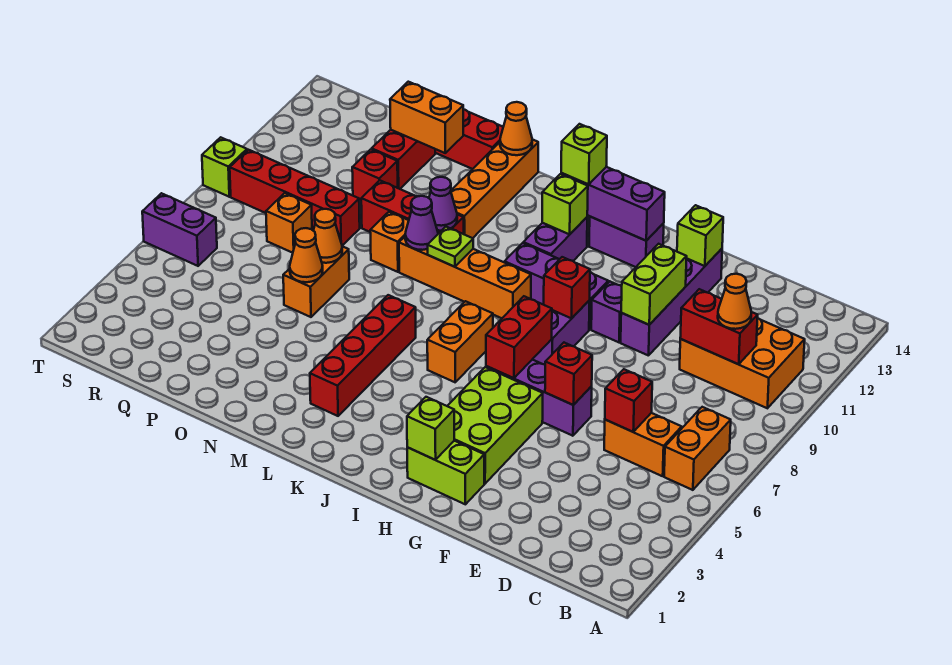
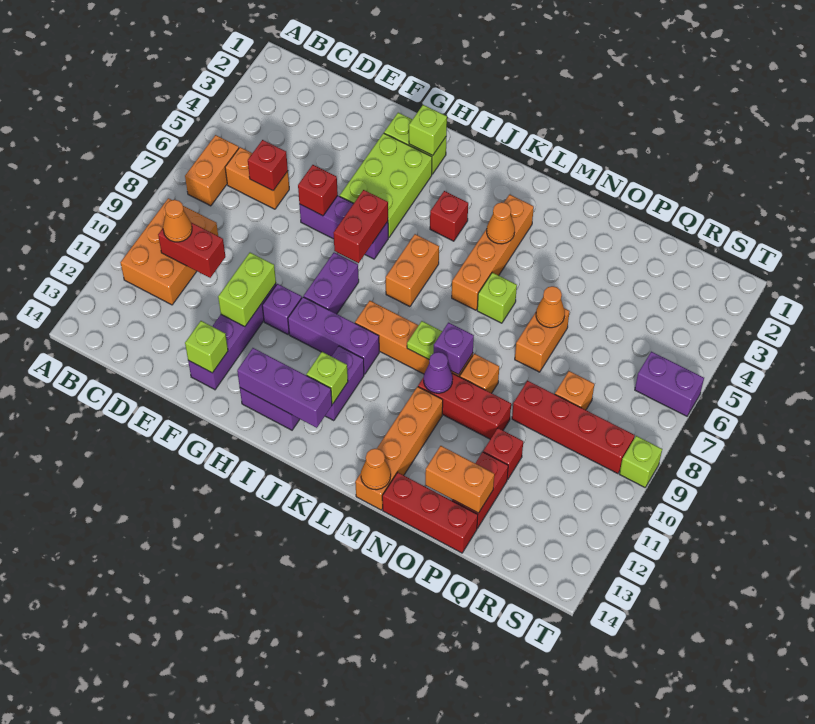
orange brick B10:D11 level 1 -> orange brick B9:C11 level 1
red brick H9 level 2 -> red brick J4 level 1
lime brick J13 level 3 -> lime brick M6 level 1
red brick L3:L6 level 1 -> orange brick L3:L6 level 1
purple cone M9 level 2 -> purple brick M9 level 2
orange cone O7 level 2 -> orange cone L4 level 2

